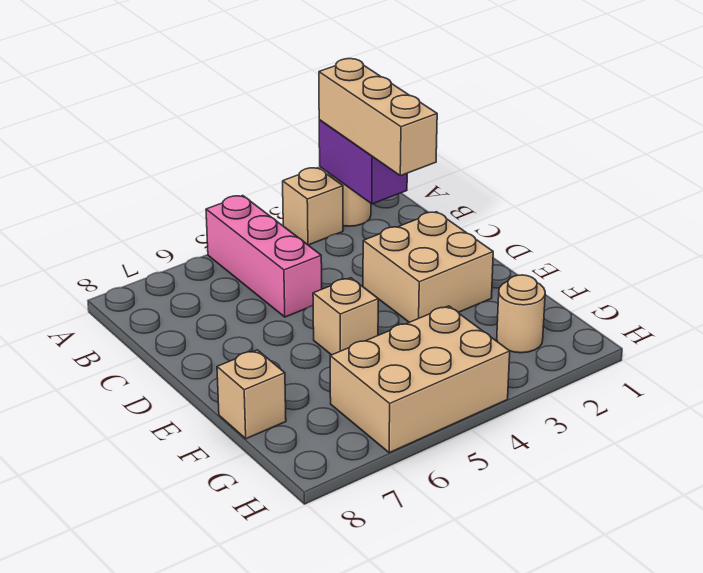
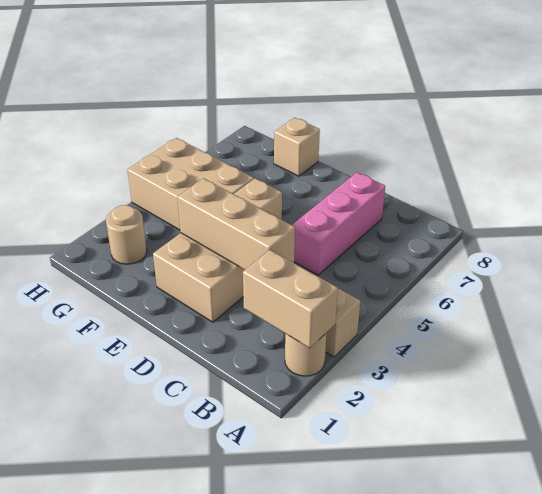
purple brick A2:B2 level 2 -> tan brick A2:B2 level 2
tan brick A2:C2 level 3 -> tan brick C3:E3 level 2
pink brick A5:C5 level 1 -> pink brick C5:C7 level 1
tan brick G4:H6 level 1 -> tan brick F4:H5 level 1

